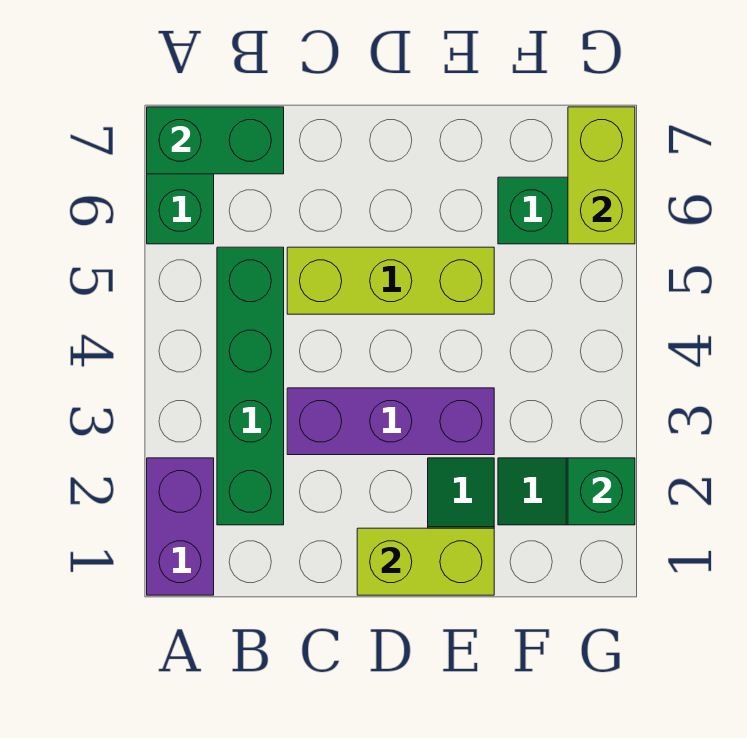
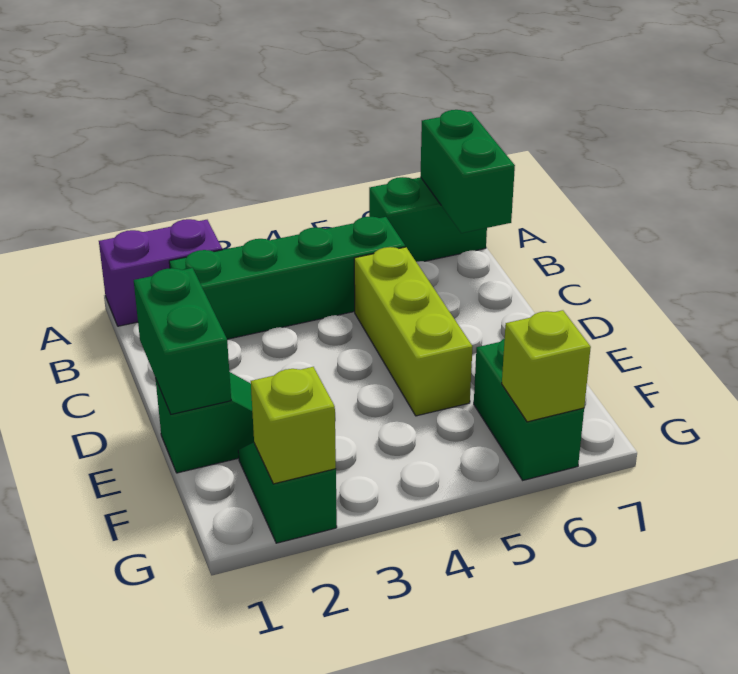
purple brick C3:E3 level 1 -> none
lime brick D1:E1 level 2 -> green brick D1:E1 level 2
green brick G2 level 2 -> lime brick G2 level 2
lime brick G6:G7 level 2 -> lime brick G6 level 2

